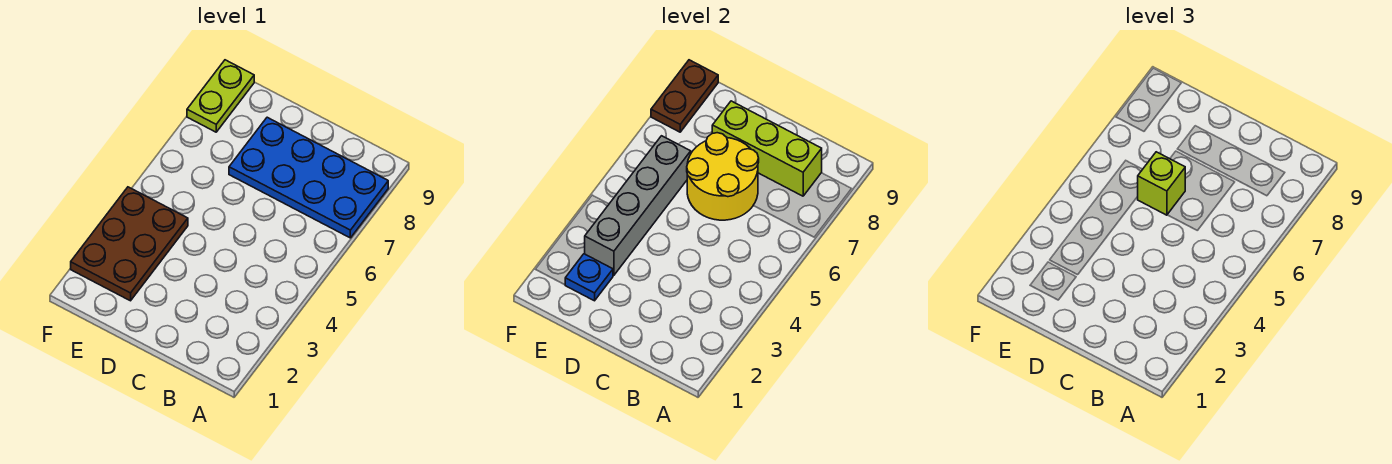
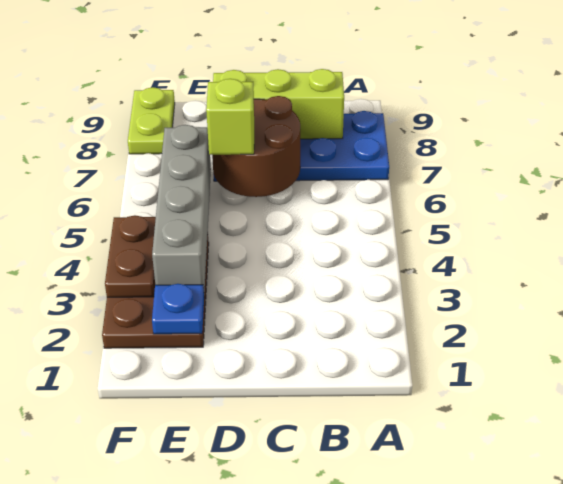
yellow round brick C6:D7 level 2 -> brown round brick C6:D7 level 2
brown plate F8:F9 level 2 -> brown plate F3:F4 level 2

